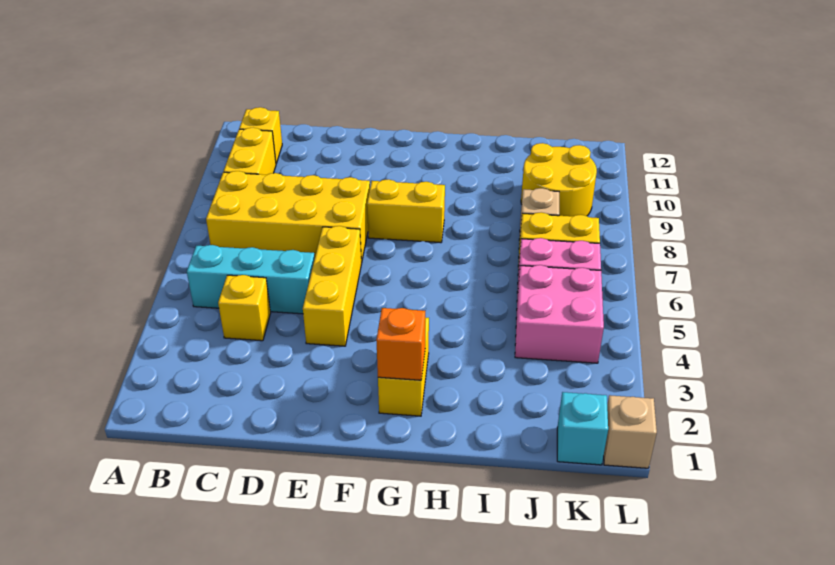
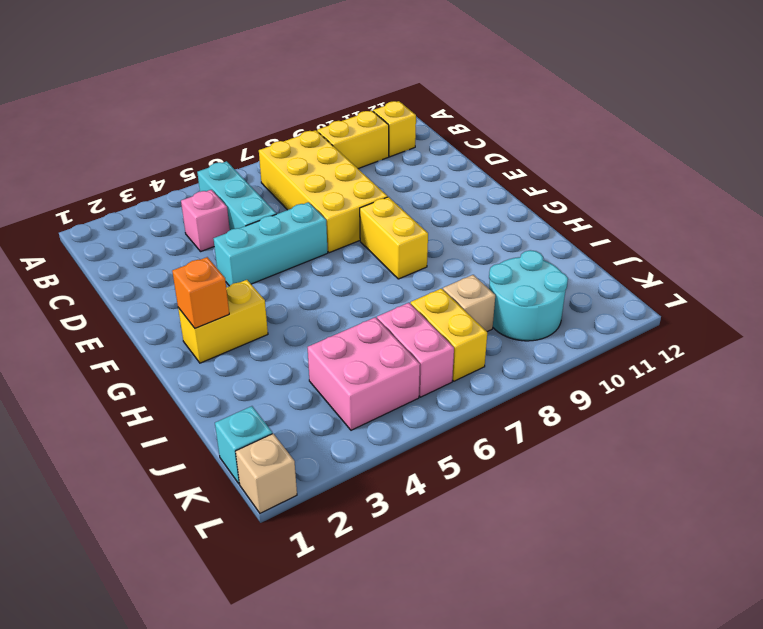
yellow brick C4 level 1 -> pink brick C4 level 1
yellow brick E4:E6 level 1 -> cyan brick E4:E6 level 1
yellow round brick J9:K10 level 1 -> cyan round brick J9:K10 level 1

